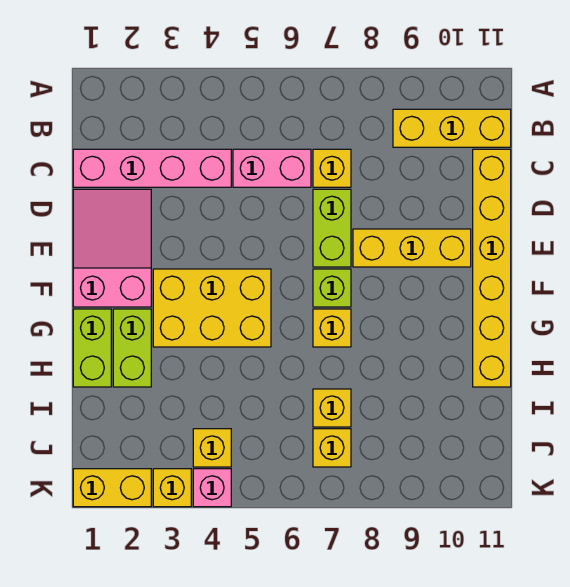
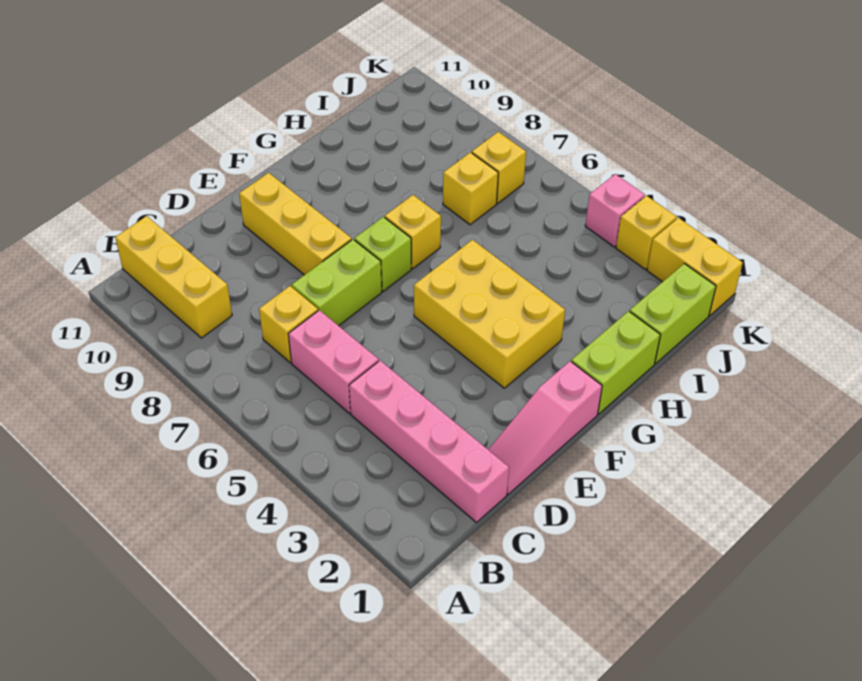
yellow brick C11:H11 level 1 -> none
pink slope D1:F2 level 1 top F -> pink slope D1:F1 level 1 top F
lime brick G2:H2 level 1 -> lime brick I1:J1 level 1
yellow brick J4 level 1 -> none

